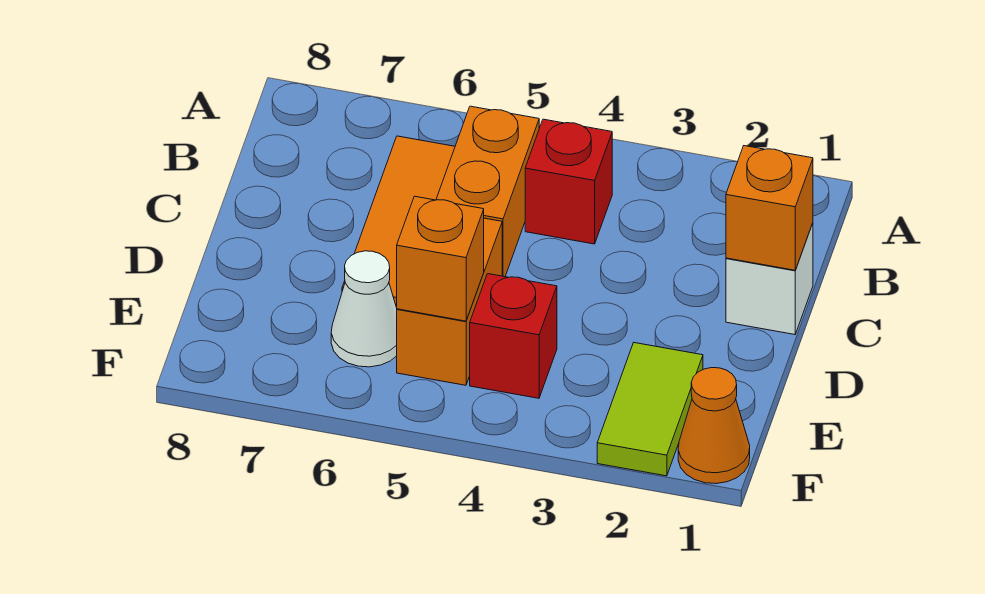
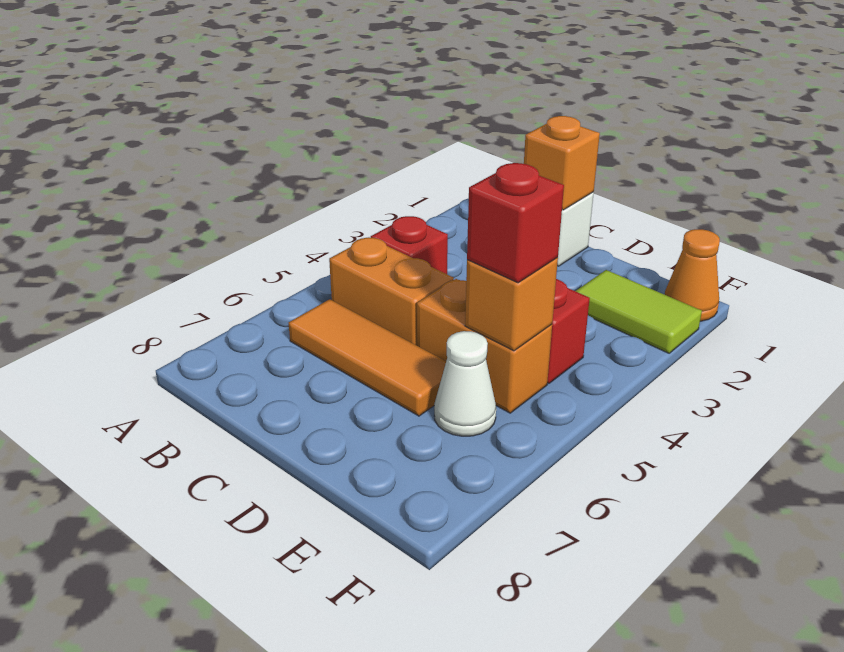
none -> red brick E5 level 3

